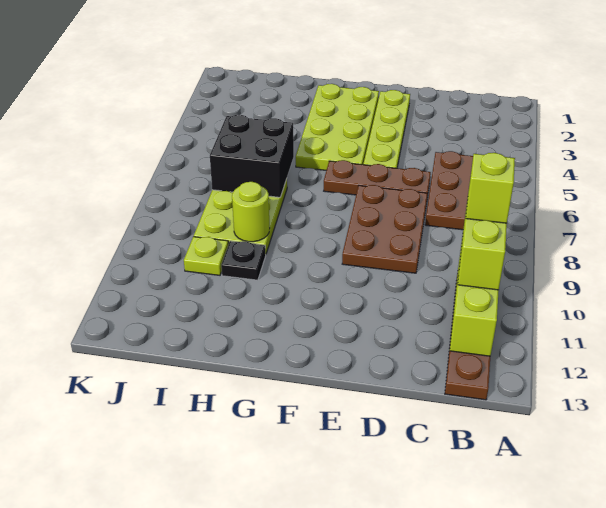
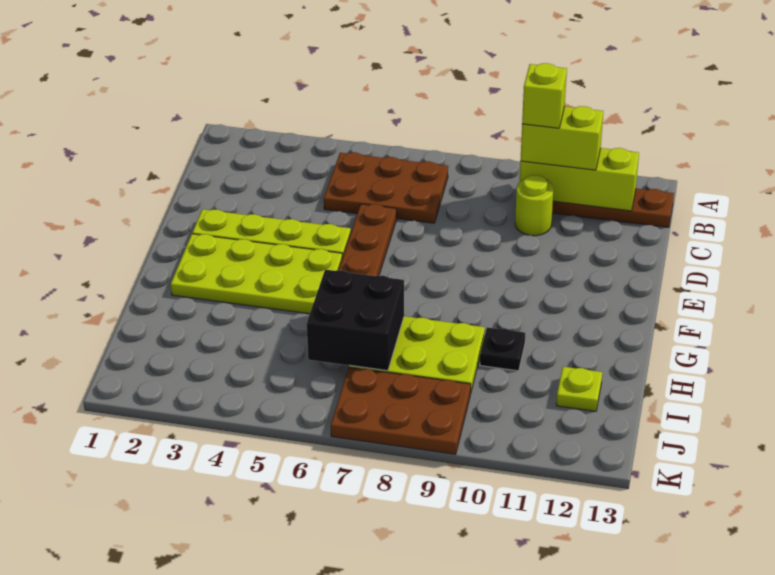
brown plate D7:E9 level 1 -> brown plate J7:K9 level 1
lime round brick H9 level 2 -> lime round brick C10 level 1
lime plate I10 level 1 -> lime plate I12 level 1

